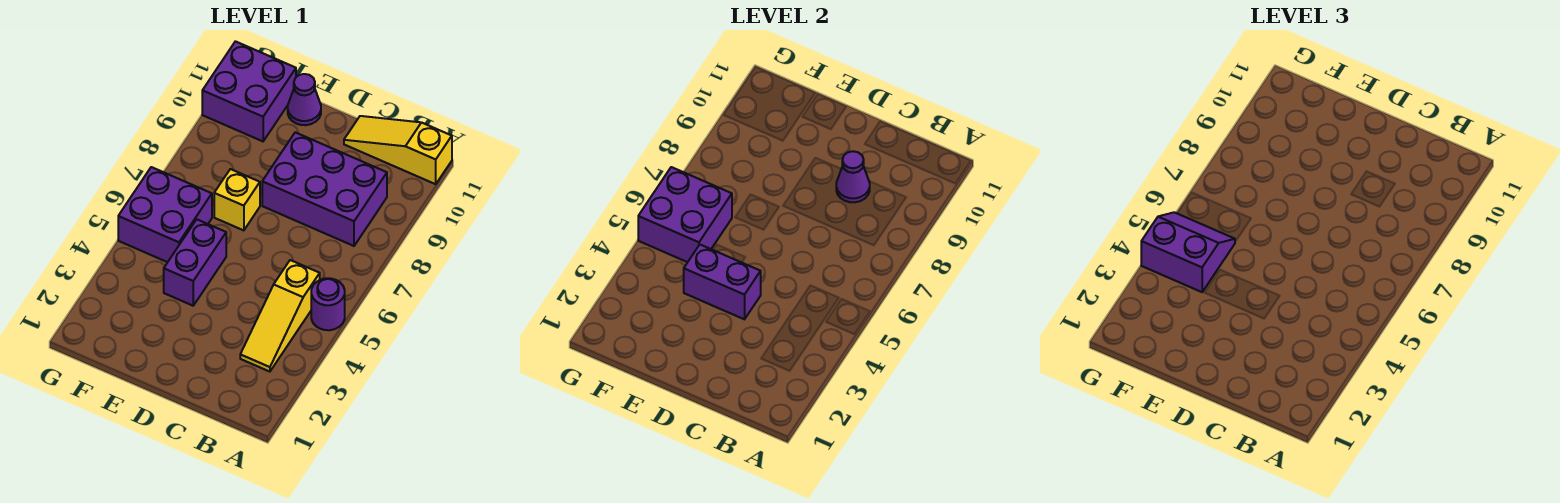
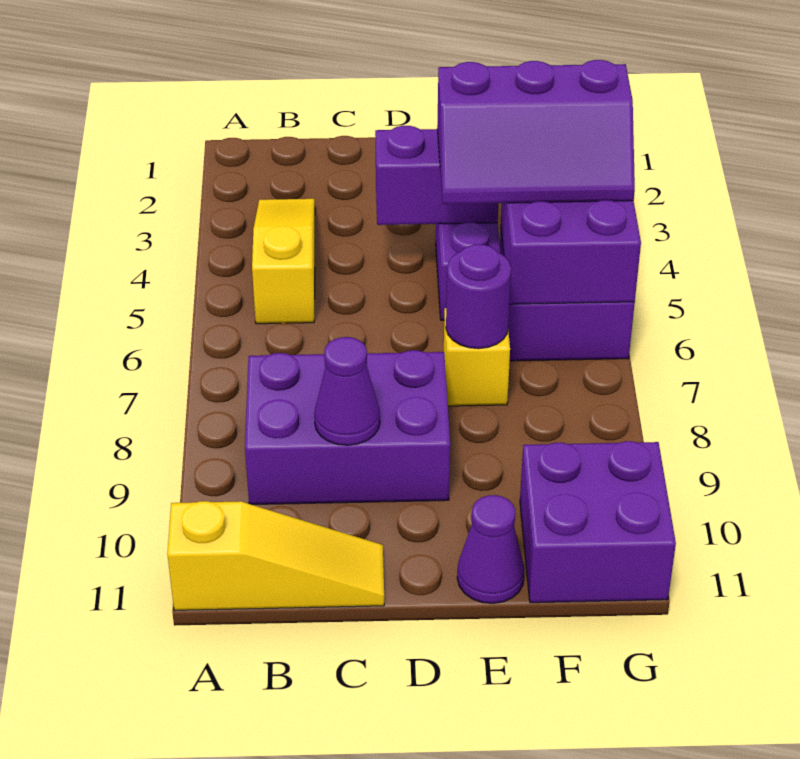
purple round brick A5 level 1 -> purple round brick E7 level 2
purple slope F4:G5 level 3 top 4 -> purple slope E4:G5 level 3 top 4

